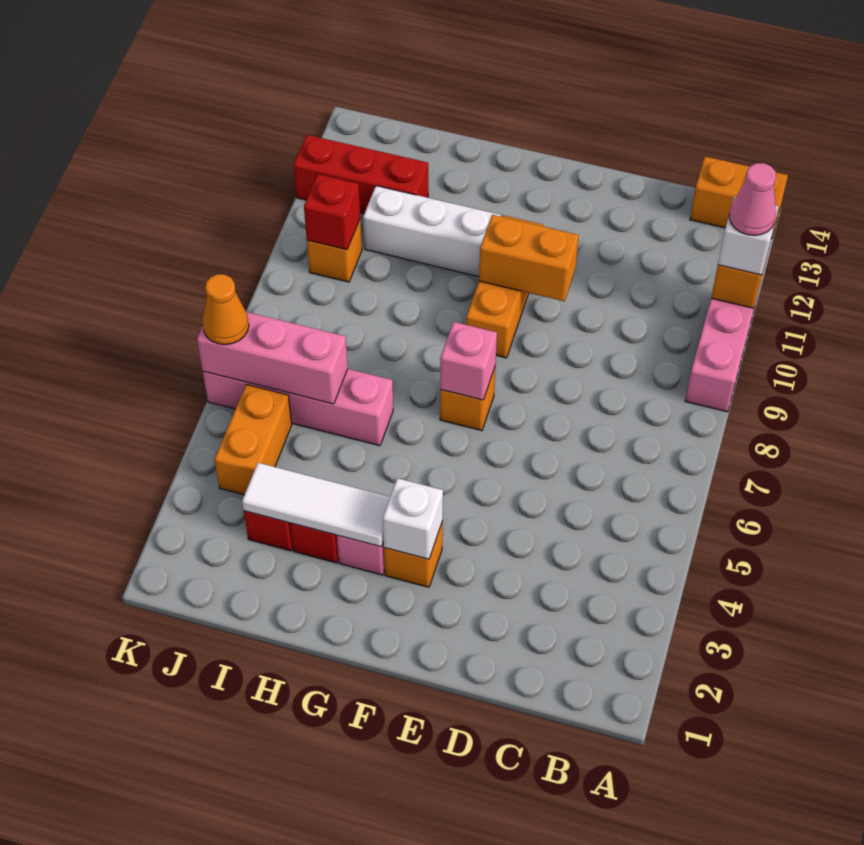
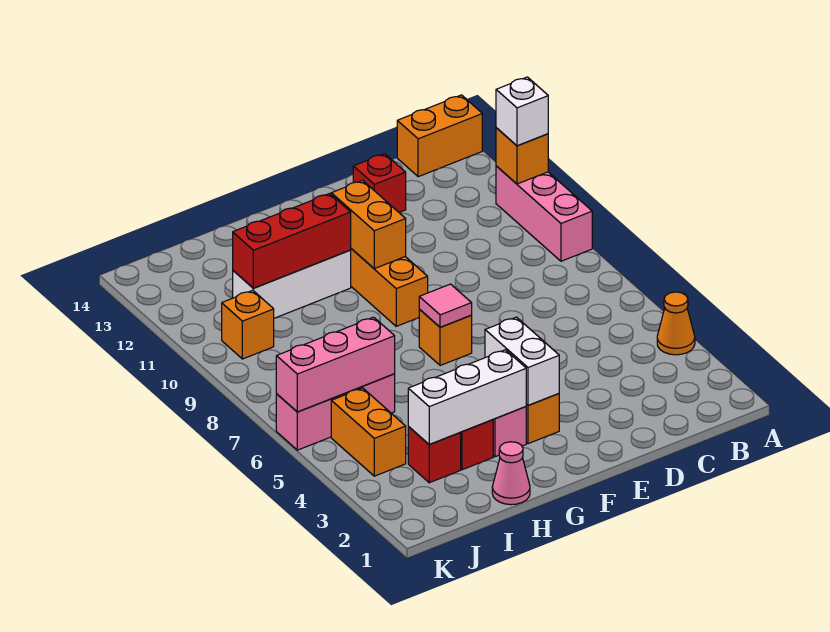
pink cone A11 level 4 -> pink cone H1 level 1
orange brick E10:F10 level 2 -> orange brick F10:F11 level 2
white brick F3 level 2 -> white brick F3:F4 level 2
pink brick F7 level 2 -> pink tile F7 level 2
white tile G3:I3 level 2 -> white brick G3:I3 level 2
pink brick H6:K6 level 1 -> pink brick I6:K6 level 1
red brick I12:K12 level 1 -> red brick G11:I11 level 2
red brick J10 level 2 -> red brick D13 level 1
orange cone K6 level 3 -> orange cone A4 level 1

